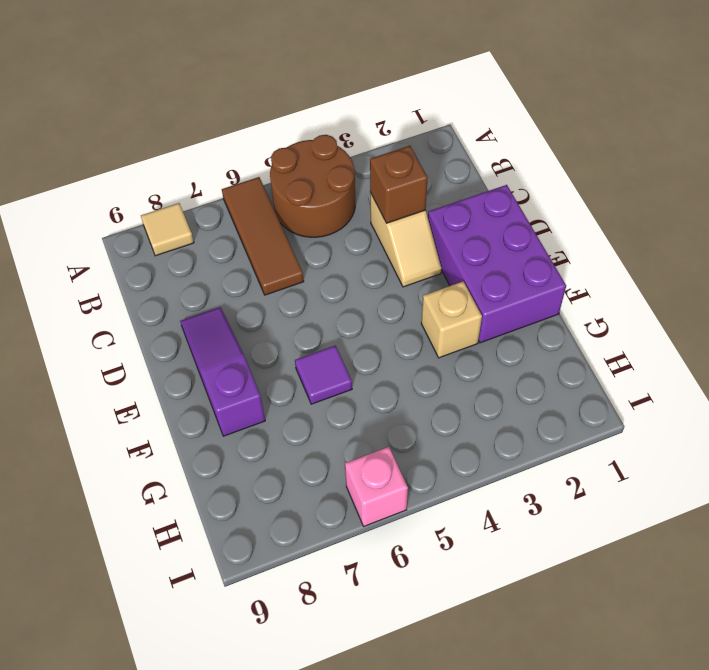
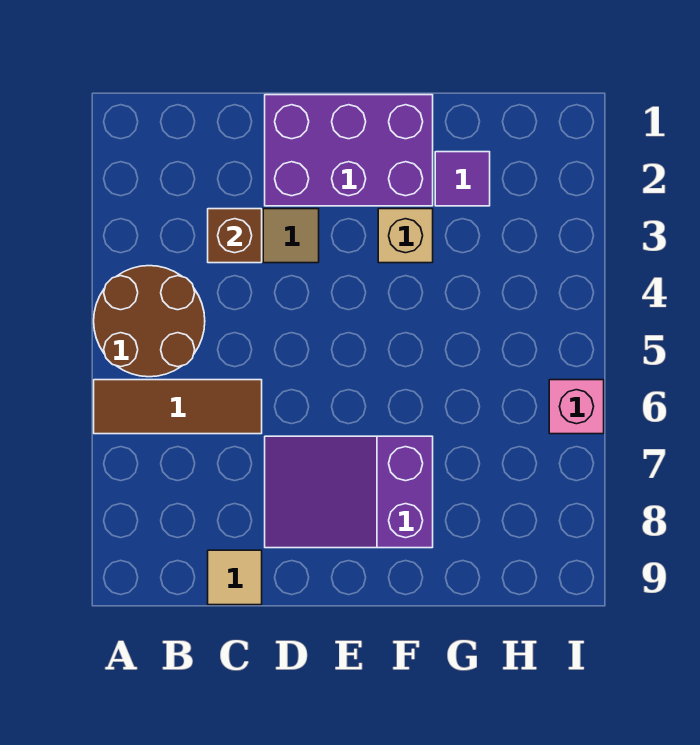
tan tile A8 level 1 -> tan tile C9 level 1
purple slope D8:F8 level 1 top F -> purple slope D7:F8 level 1 top F
purple tile F6 level 1 -> purple tile G2 level 1

